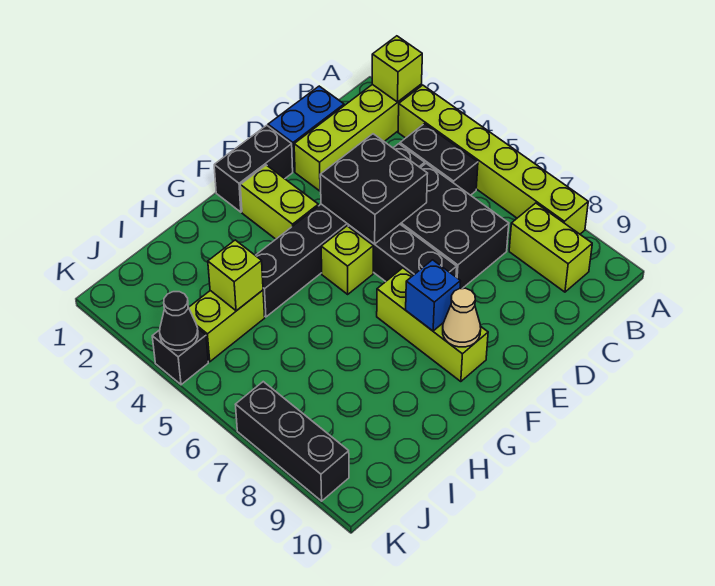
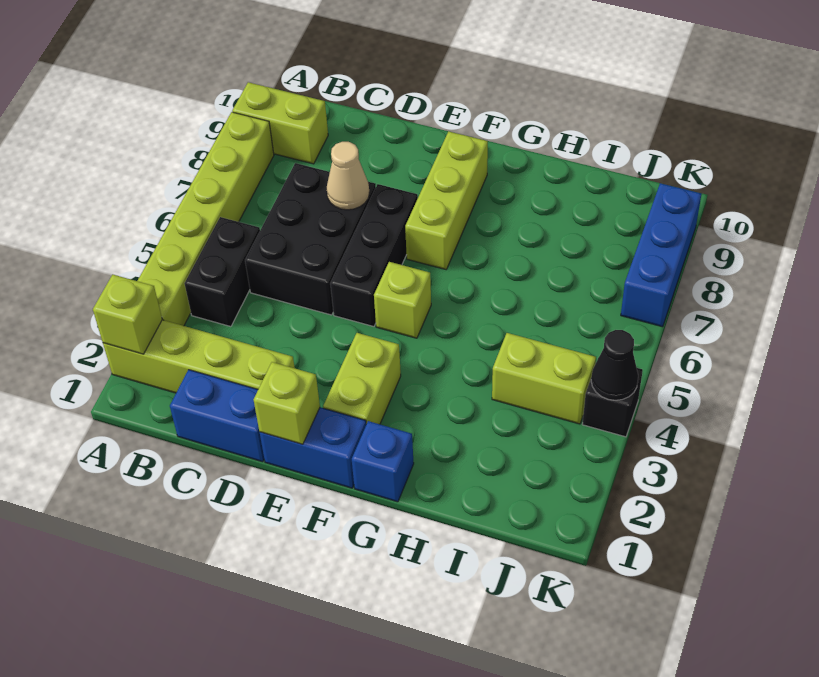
lime brick B8:B9 level 1 -> lime brick A9:B9 level 1
black brick C4:H4 level 1 -> none
black brick D4:E5 level 2 -> none
black brick E1:F1 level 1 -> blue brick E1:F1 level 1
blue brick F8 level 2 -> blue brick G1 level 1
tan cone F9 level 2 -> tan cone D7 level 2
lime brick I4 level 2 -> lime brick E1 level 2
black brick K7:K9 level 1 -> blue brick K7:K9 level 1

